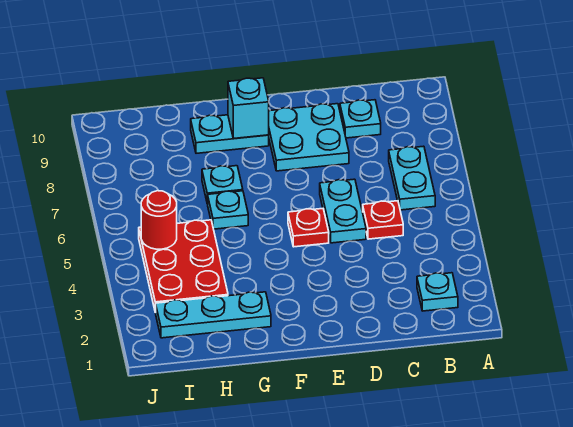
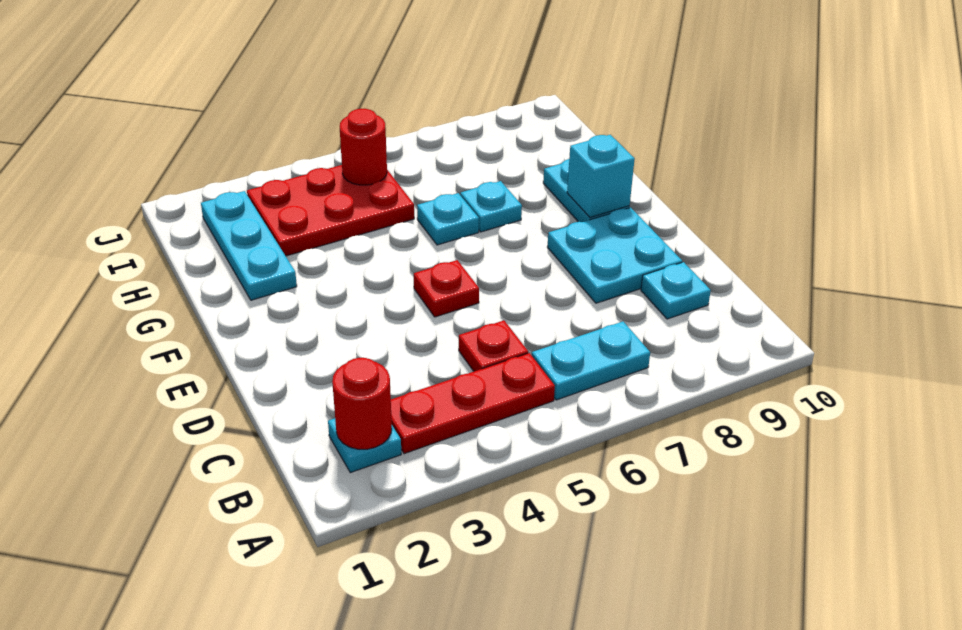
none -> red round brick B2 level 2
none -> red plate B3:B5 level 1
cyan plate D5:D6 level 1 -> none

